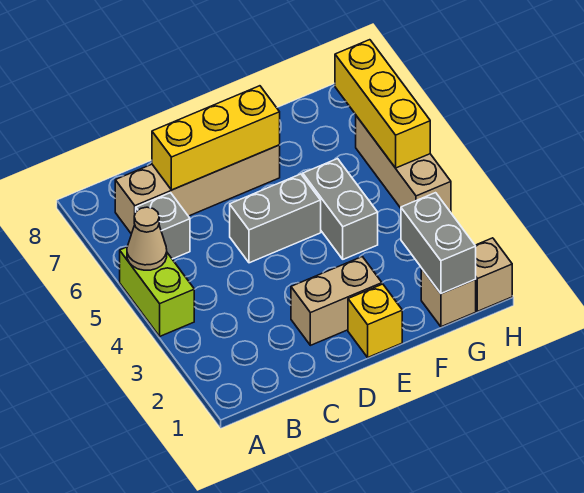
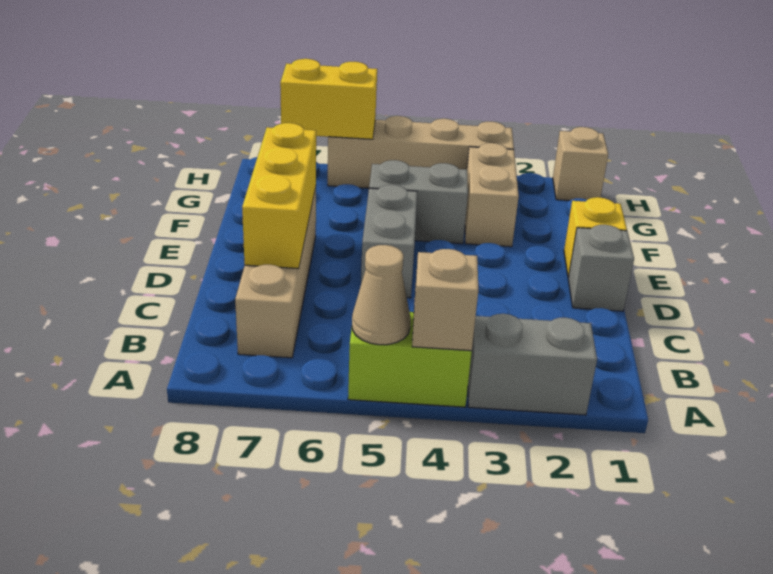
grey brick B6 level 1 -> grey brick D1 level 1
tan brick D2:E2 level 1 -> tan brick F3:G3 level 1
tan brick G1 level 1 -> tan brick A4 level 2
grey brick G1:G2 level 2 -> grey brick A2:A3 level 1
tan brick H4:H6 level 1 -> tan brick H3:H6 level 1
yellow brick H5:H7 level 2 -> yellow brick H6:H7 level 2

